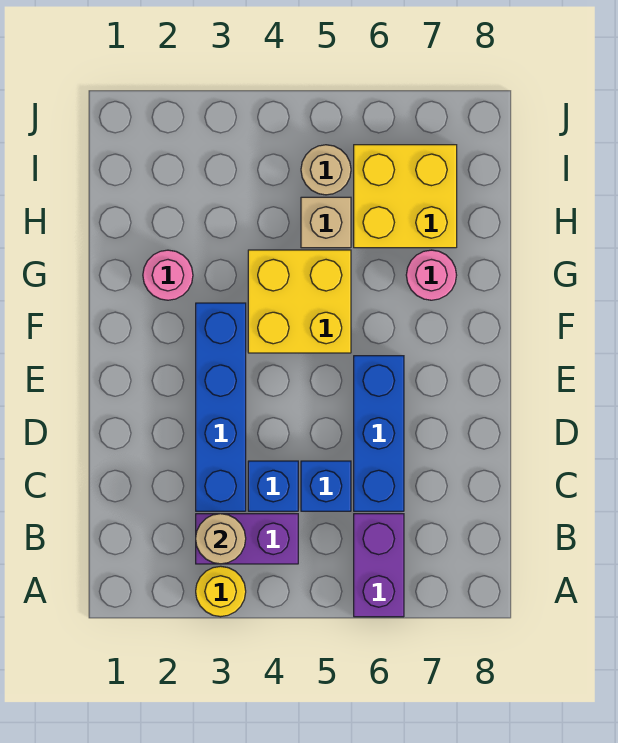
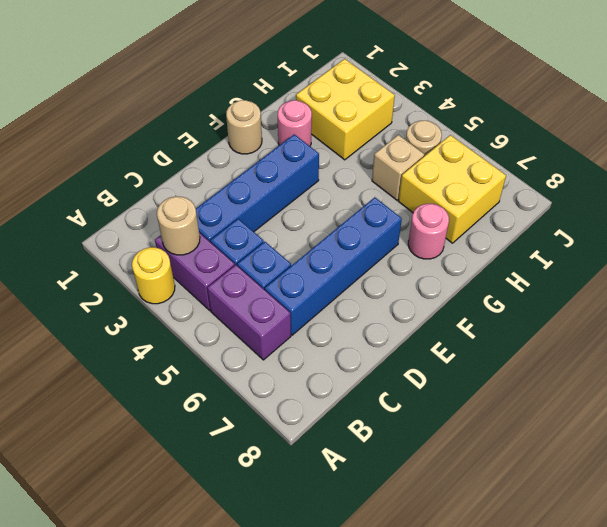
purple brick A6:B6 level 1 -> purple brick B5:B6 level 1
blue brick C6:E6 level 1 -> blue brick C6:F6 level 1
none -> tan round brick F1 level 1
yellow brick F4:G5 level 1 -> yellow brick H2:I3 level 1

